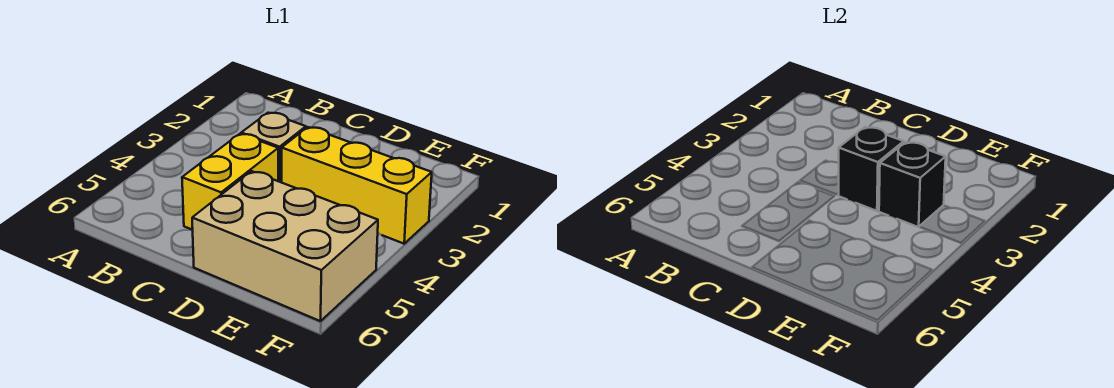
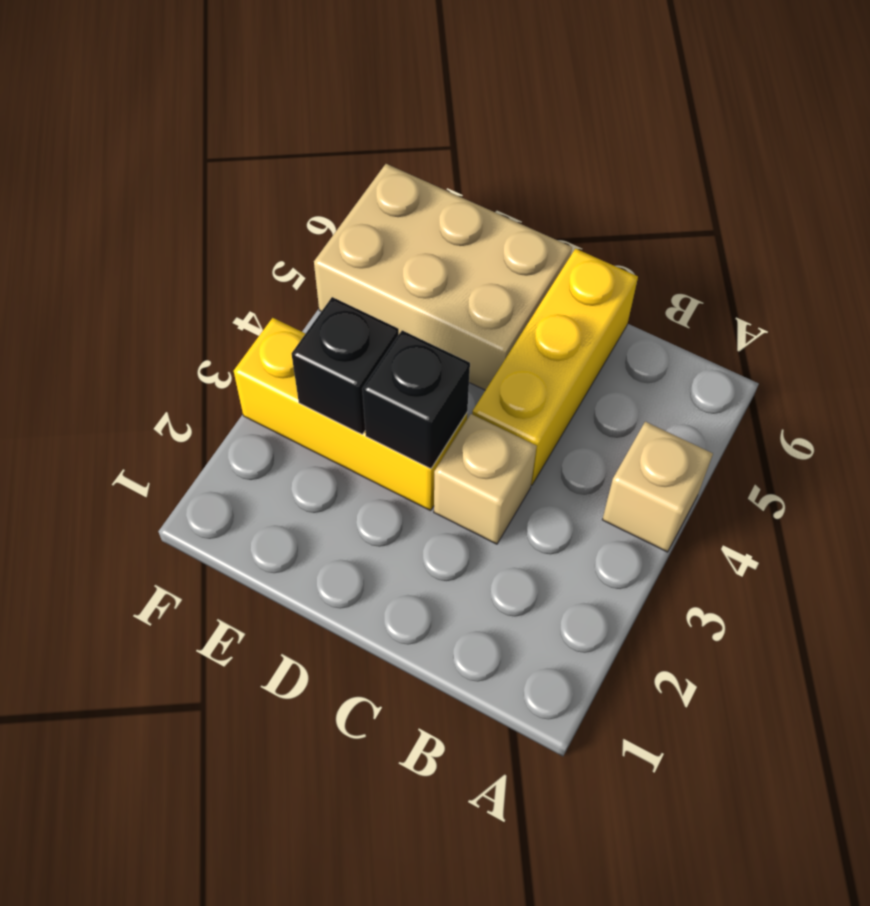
none -> tan brick A4 level 1
yellow brick C4:C5 level 1 -> yellow brick C4:C6 level 1

